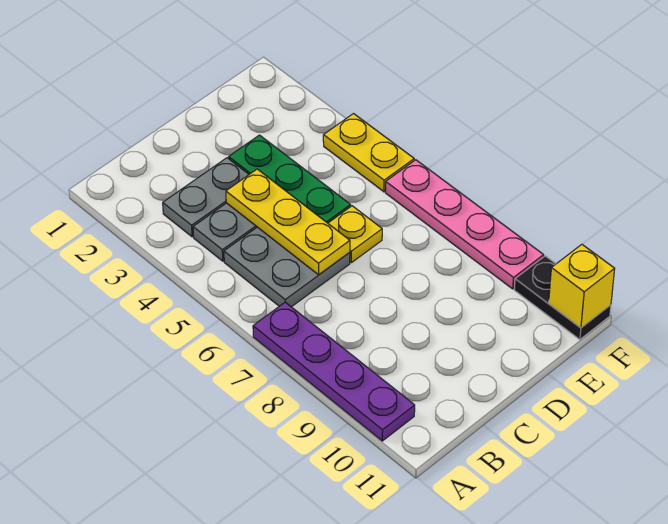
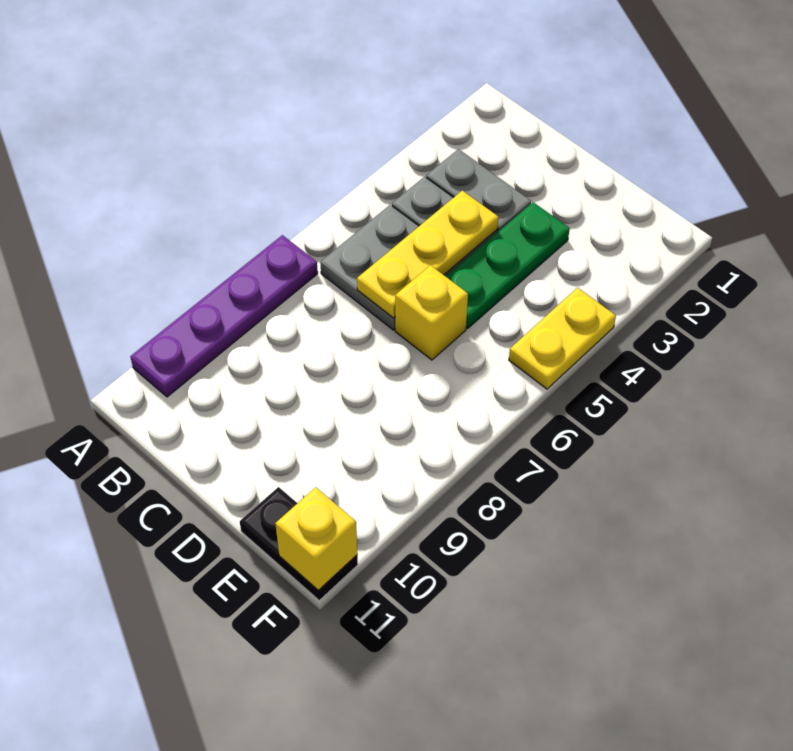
yellow plate D6 level 1 -> yellow brick D6 level 1
pink plate F6:F9 level 1 -> none
black plate F10:F11 level 1 -> black plate E11:F11 level 1

